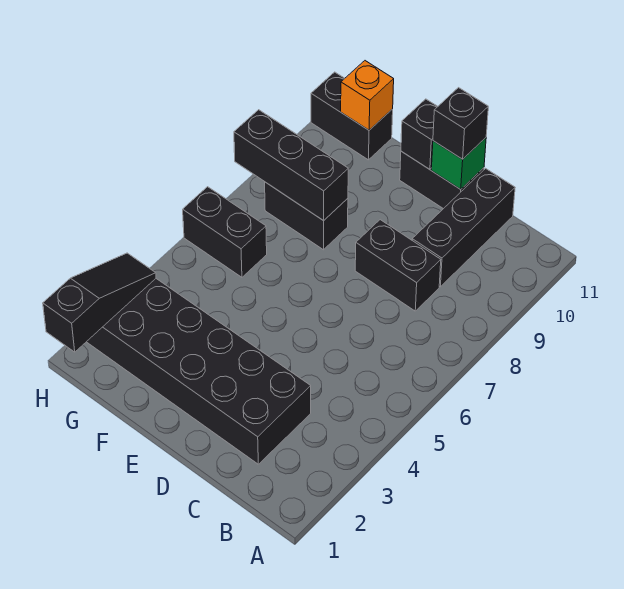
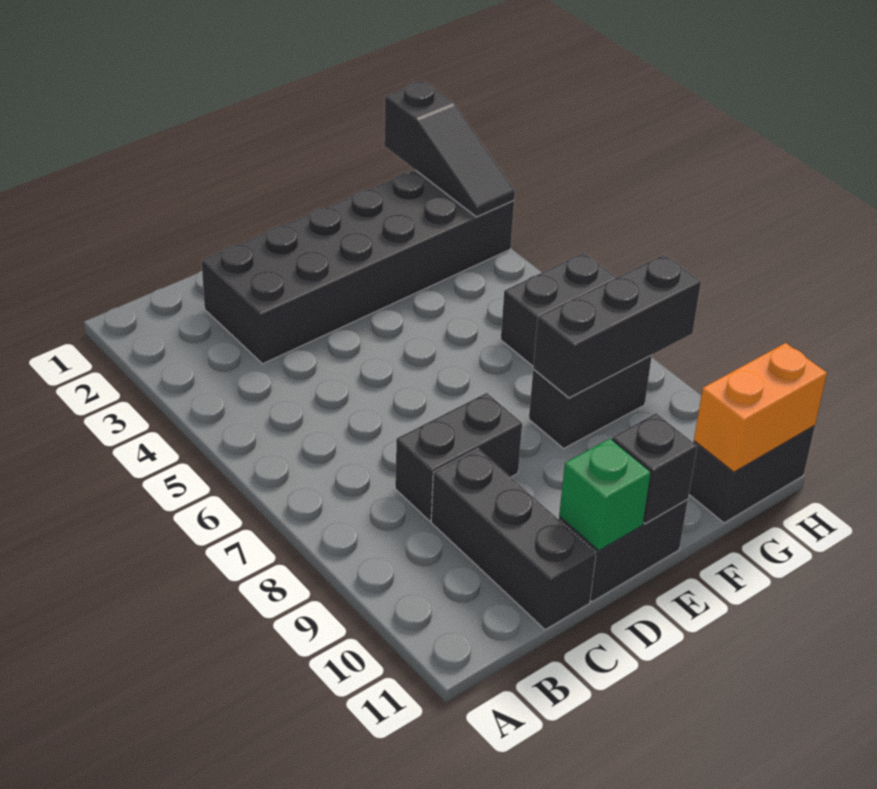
black brick D11 level 3 -> none
orange brick G11 level 2 -> orange brick G11:H11 level 2

